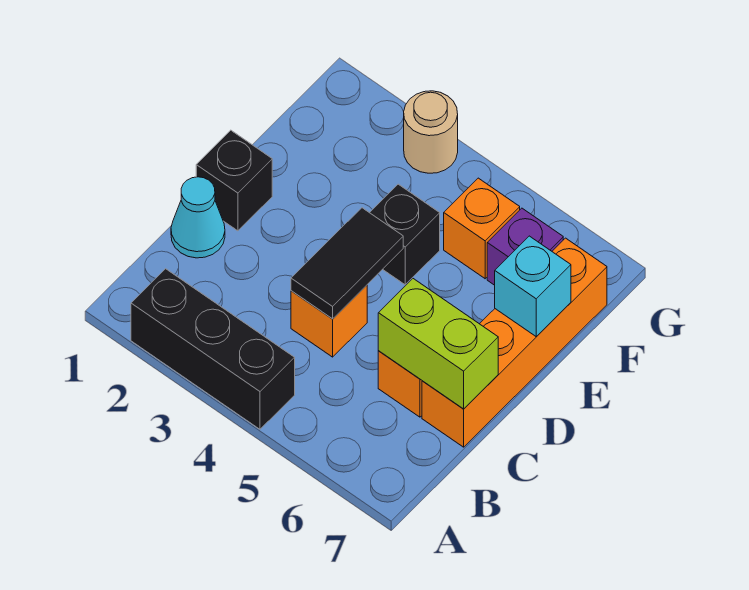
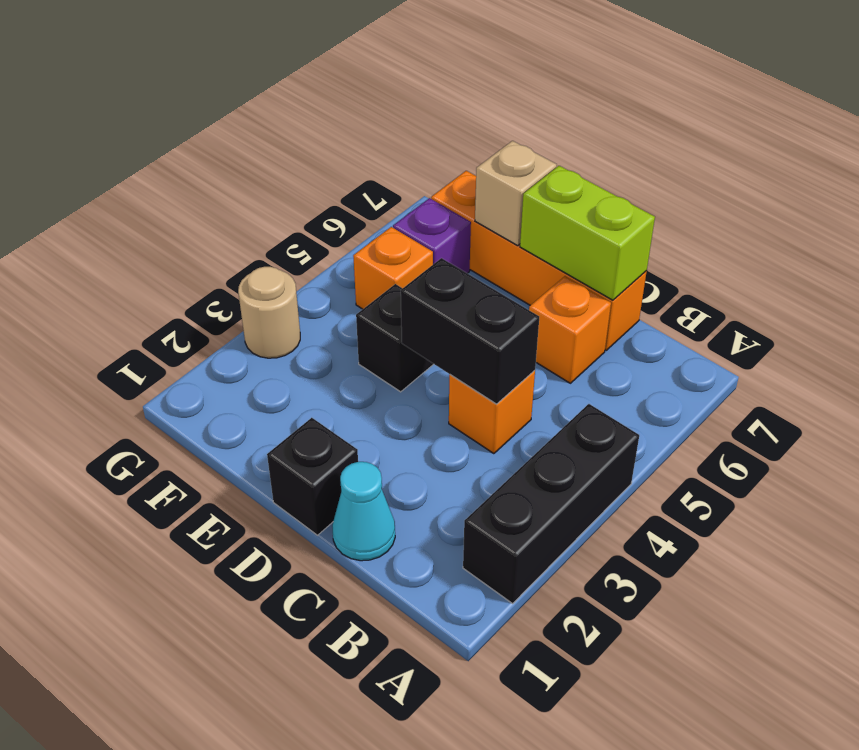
black tile C4:D4 level 2 -> black brick C4:D4 level 2
lime brick C6:C7 level 2 -> lime brick C7:D7 level 2
cyan brick E7 level 2 -> tan brick E7 level 2

